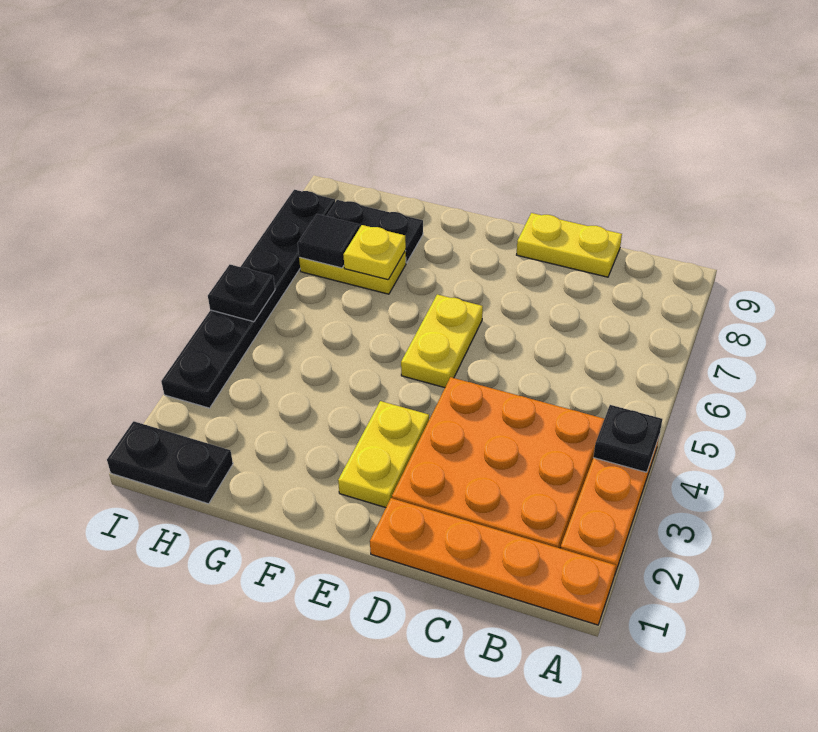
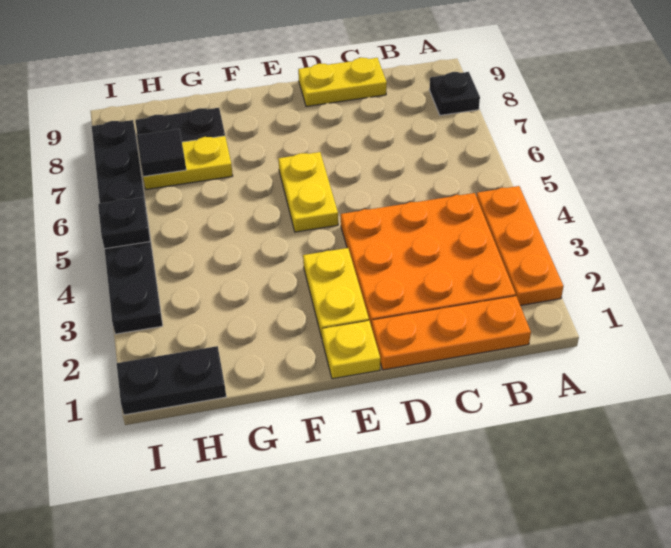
orange plate A1:D1 level 1 -> orange plate B1:D1 level 1
black plate A4 level 2 -> black plate A8 level 1
yellow plate G7 level 2 -> yellow plate E1 level 1

